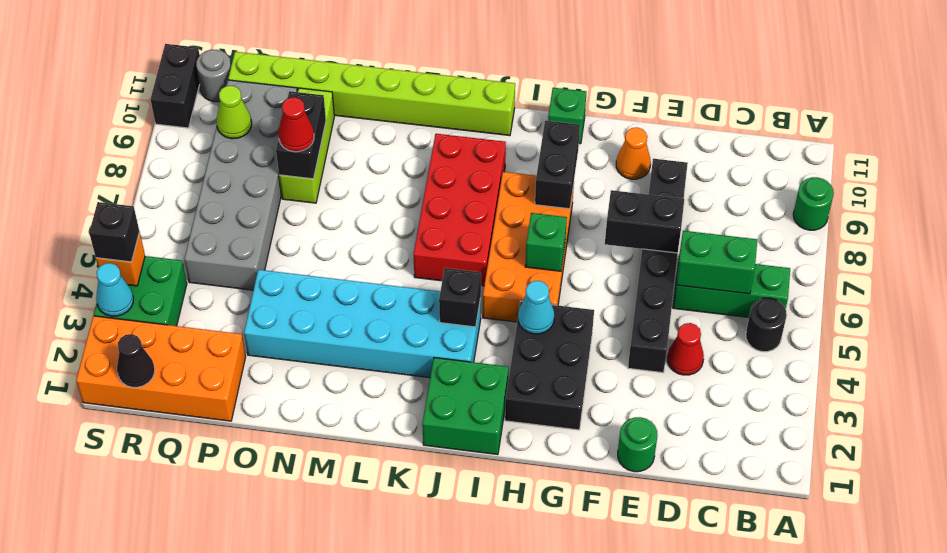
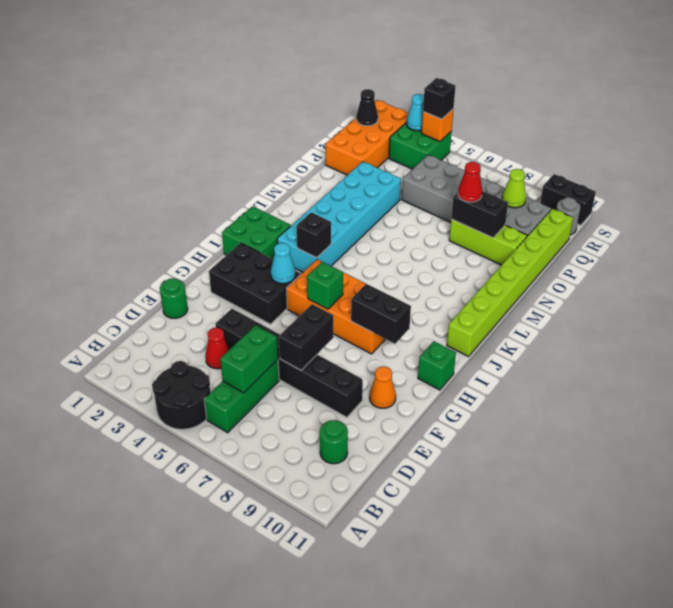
green round brick A9 level 1 -> green round brick C10 level 1
black round brick B5 level 1 -> black round brick A4:B5 level 1
red brick J6:K9 level 1 -> none

